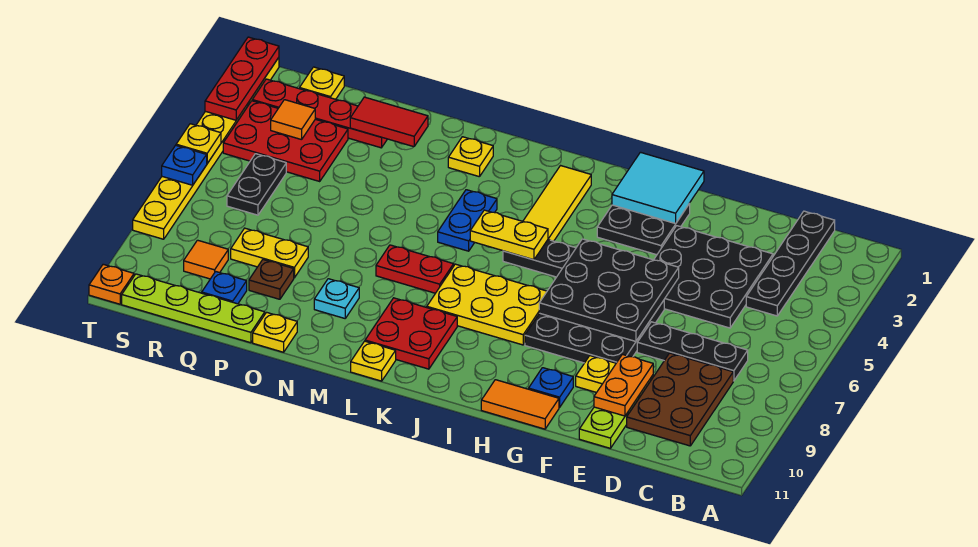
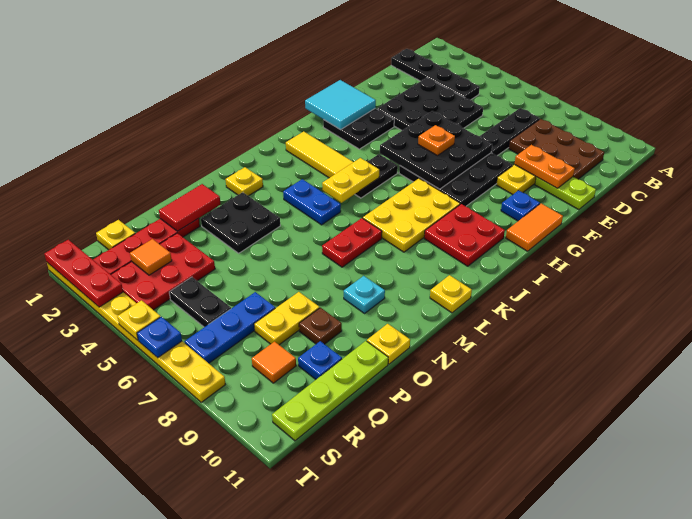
red plate K9:L10 level 1 -> red plate I9:J10 level 1
none -> black plate N3:O4 level 1
none -> blue plate Q7:S7 level 1
orange plate T11 level 1 -> orange plate G6 level 3

